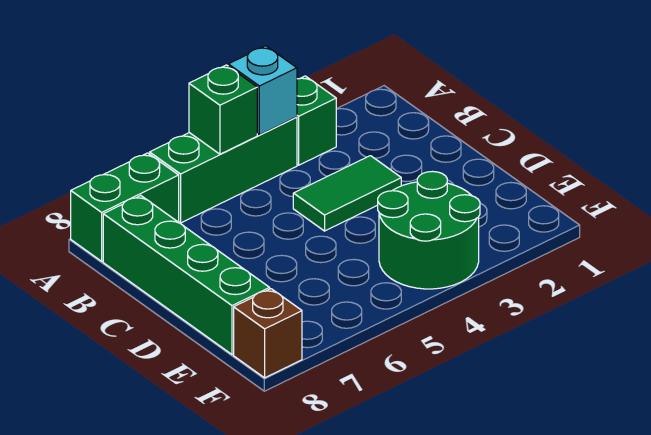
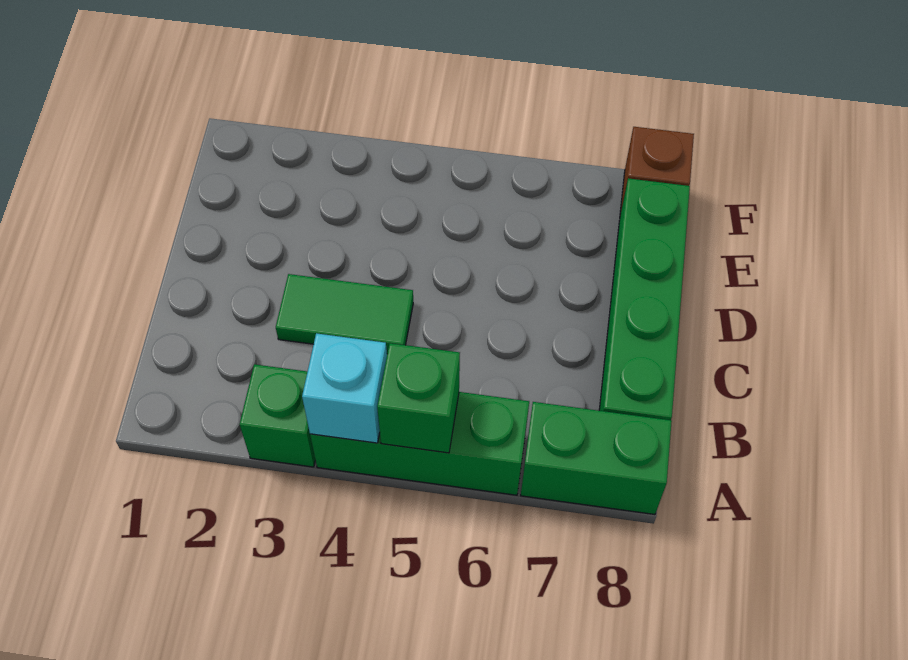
green round brick E3:F4 level 1 -> none

